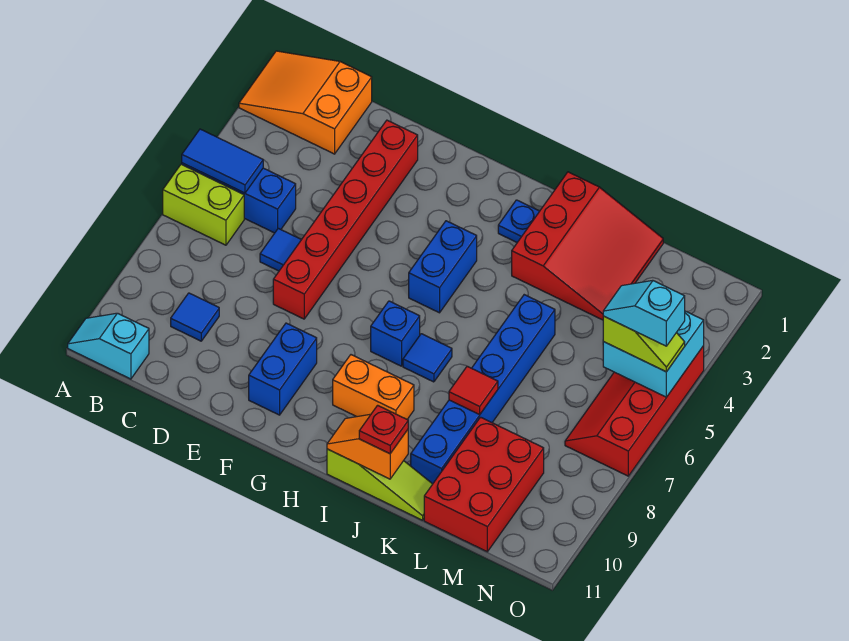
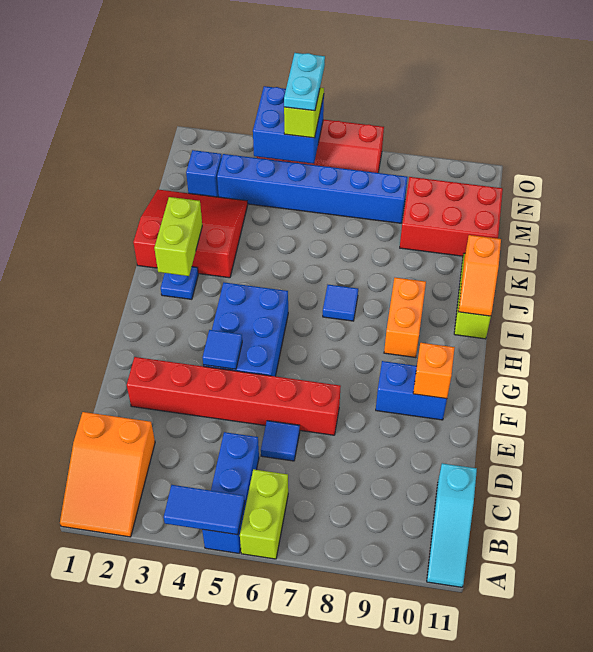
blue tile A5:B5 level 2 -> blue tile A4:A5 level 2
cyan slope A11:B11 level 1 top B -> cyan slope A11:C11 level 1 top C
blue tile C9 level 1 -> blue tile F4 level 2
none -> orange brick F10 level 2
blue brick H4:H5 level 1 -> blue brick F4:H5 level 1
blue brick H7 level 1 -> blue brick M2 level 1
none -> lime brick I2:J2 level 2
red plate J11 level 3 -> none
blue brick K5:K10 level 1 -> blue brick M3:M8 level 1
red tile K8 level 2 -> none
cyan brick N4:O5 level 2 -> blue brick N4:O5 level 2
cyan slope N5:O5 level 4 top O -> cyan plate N5:O5 level 4

